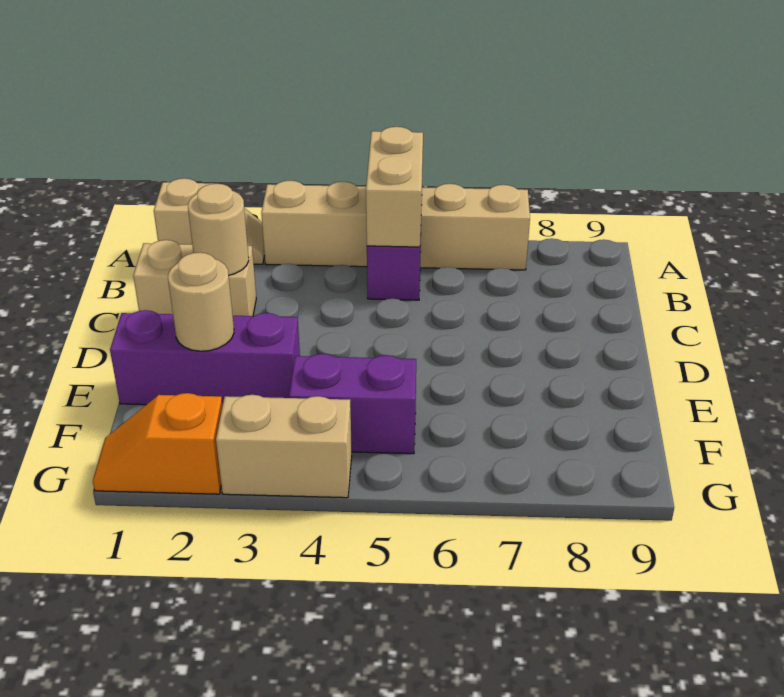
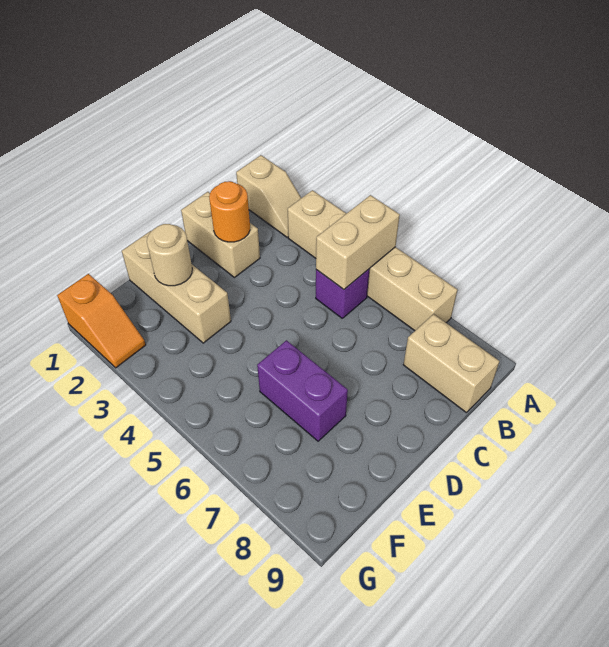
tan round brick C2 level 2 -> orange round brick C2 level 2
purple brick E1:E3 level 1 -> tan brick E1:E3 level 1
purple brick F4:F5 level 1 -> purple brick E6:E7 level 1
orange slope G1:G2 level 1 top 2 -> orange slope G1:G2 level 1 top 1
tan brick G3:G4 level 1 -> tan brick B8:B9 level 1

